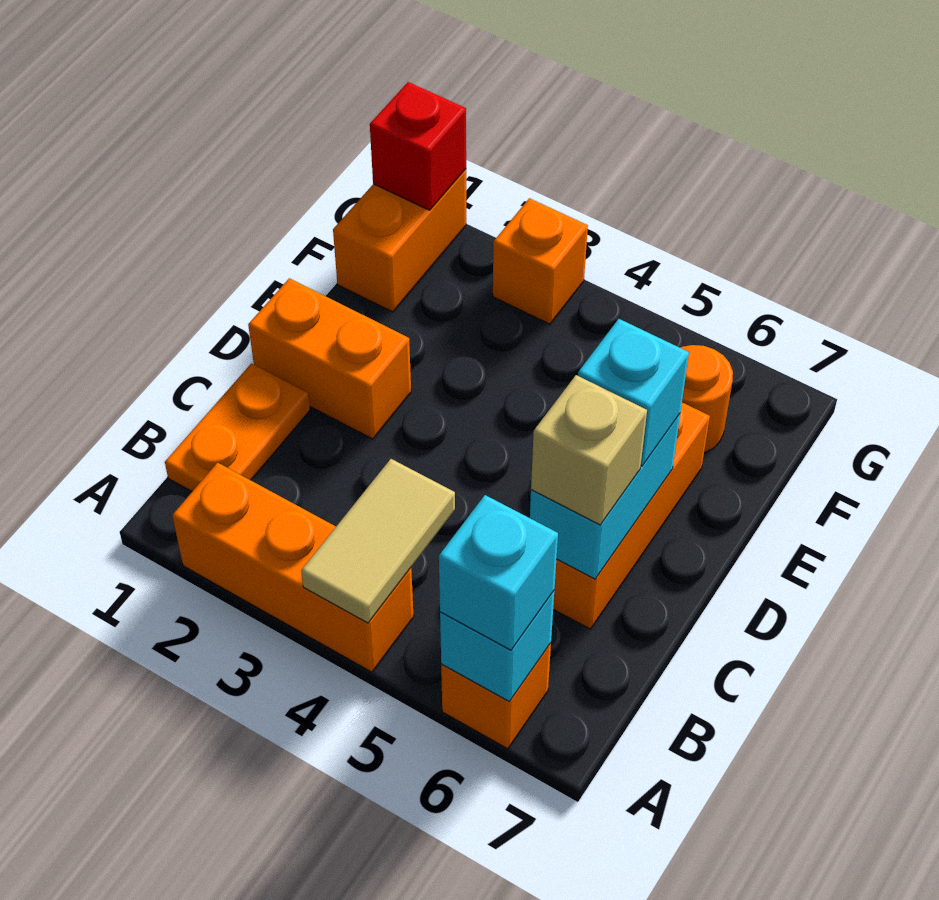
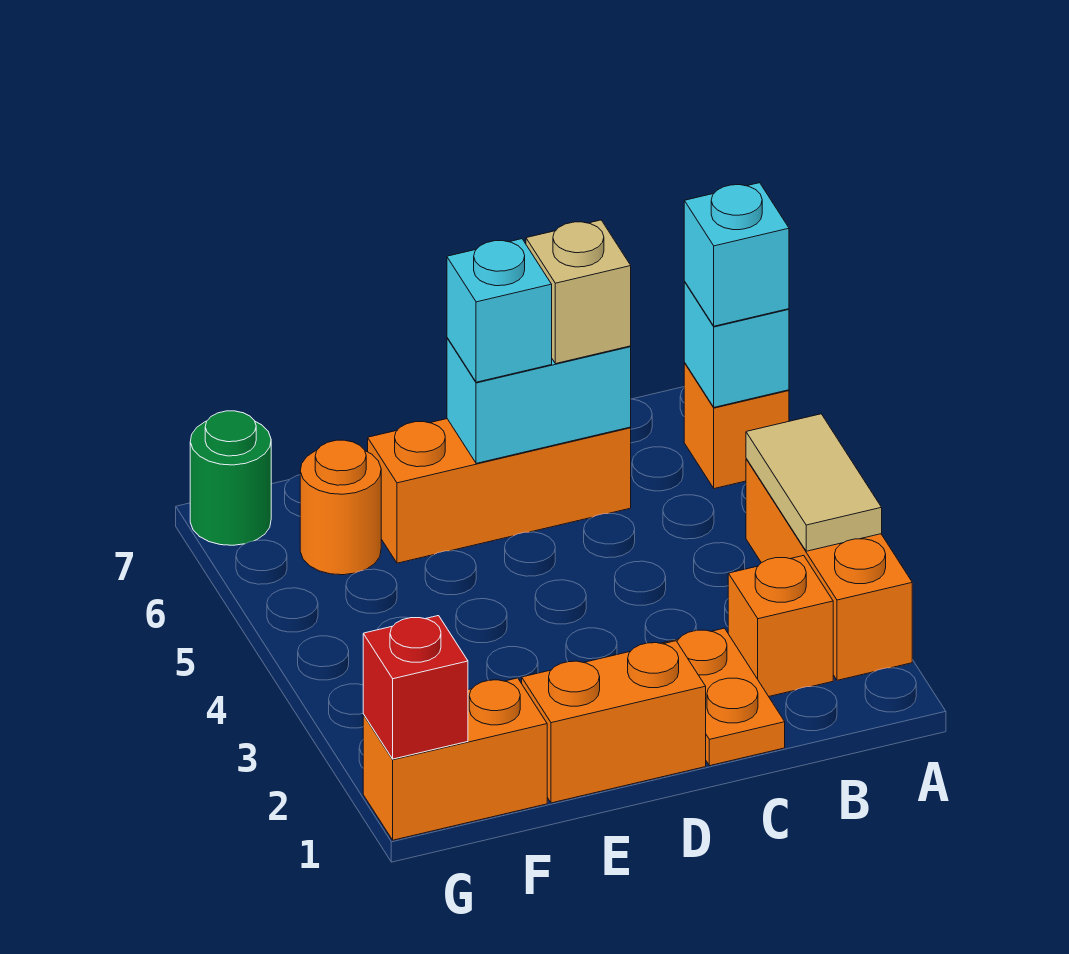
tan tile A4:B4 level 2 -> tan tile A3:A4 level 2
orange plate B1:C1 level 1 -> orange plate C1:C2 level 1
orange brick D1:D2 level 1 -> orange brick D1:E1 level 1
orange brick G3 level 1 -> orange brick B2 level 1
none -> green round brick G7 level 1

